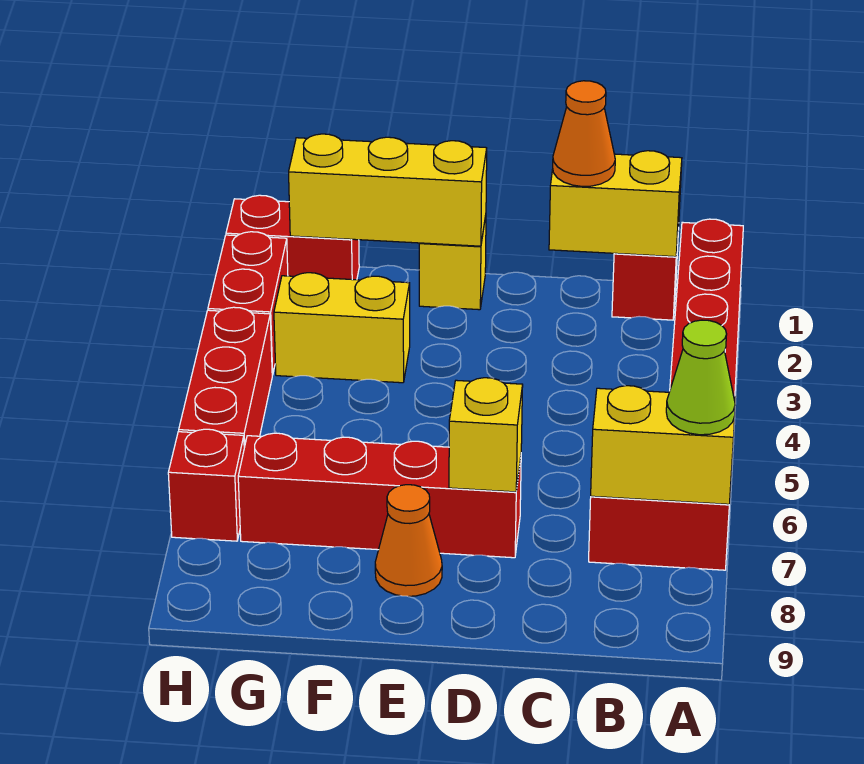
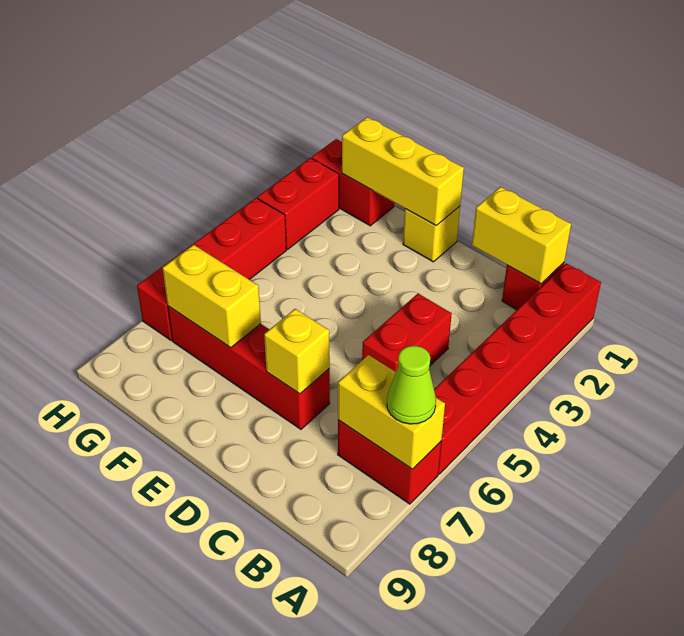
orange cone C1 level 3 -> none
none -> red brick C4:C5 level 1
orange cone E8 level 1 -> none
yellow brick F3:G3 level 1 -> yellow brick F7:G7 level 2

